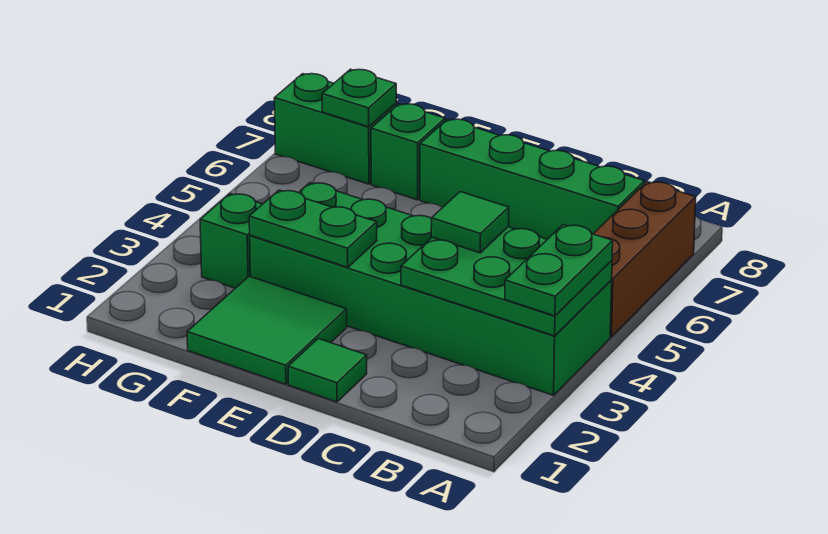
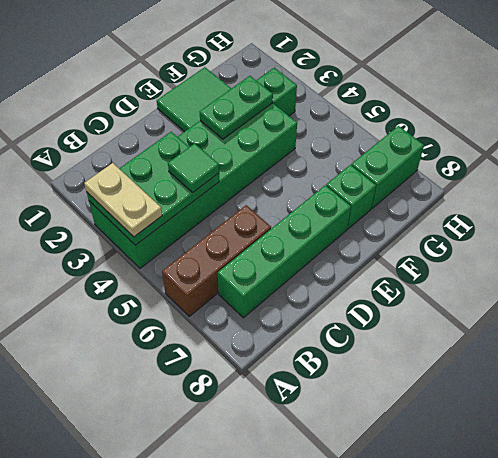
green plate A3:A4 level 3 -> tan plate A3:A4 level 3
brown brick A5:A7 level 1 -> brown brick A6:C6 level 1
green tile D1 level 1 -> none
green plate G7 level 2 -> none

